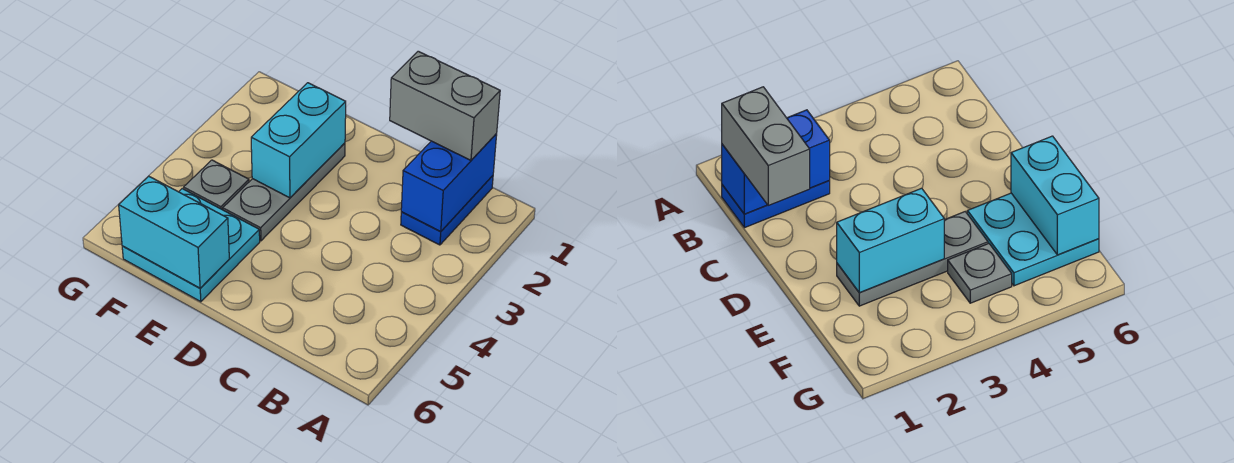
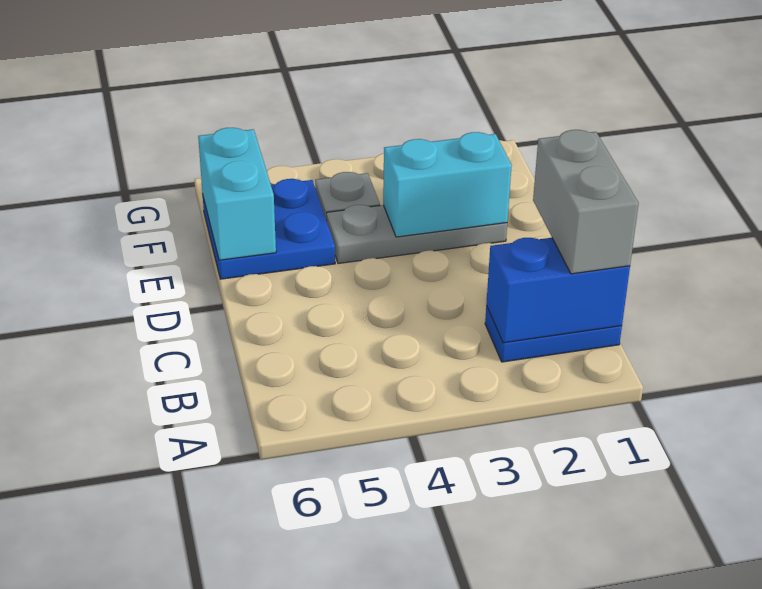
cyan plate E5:F6 level 1 -> blue plate E5:F6 level 1

